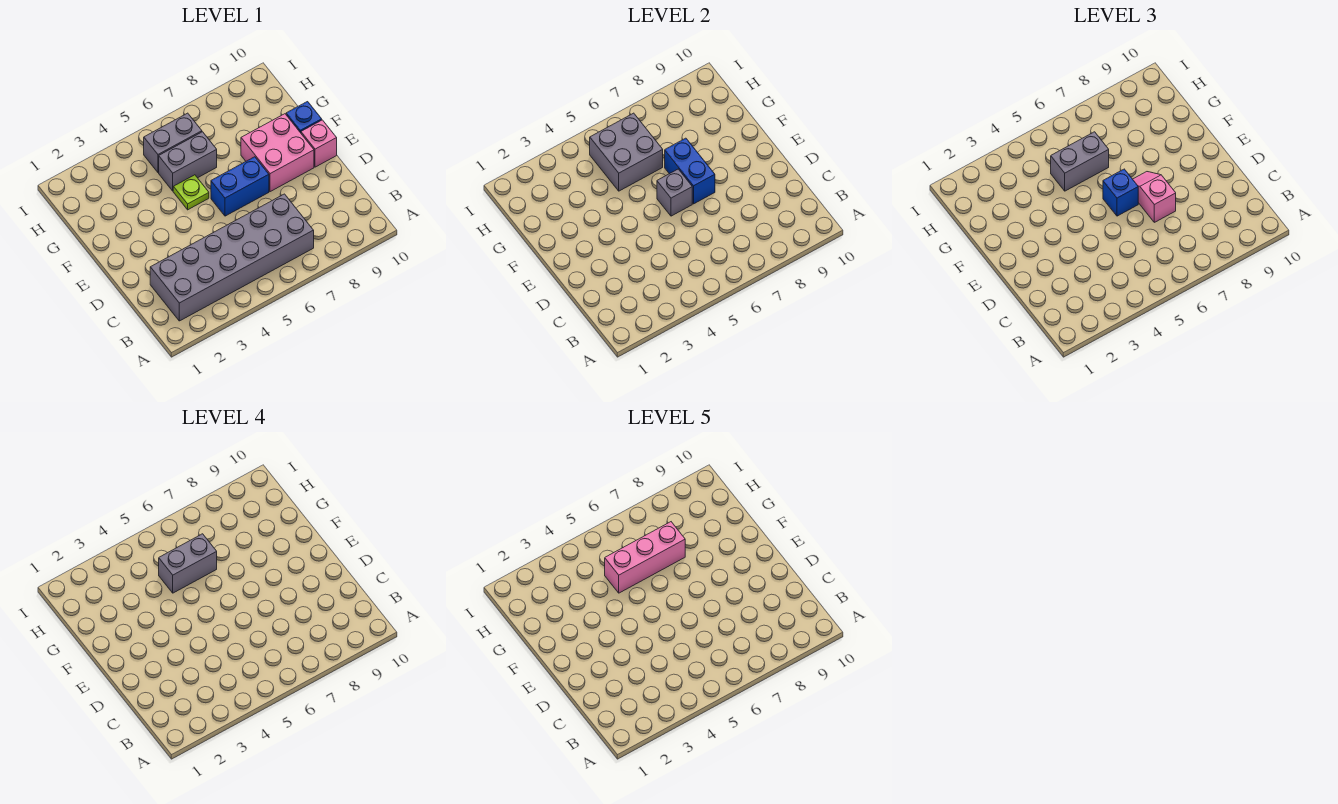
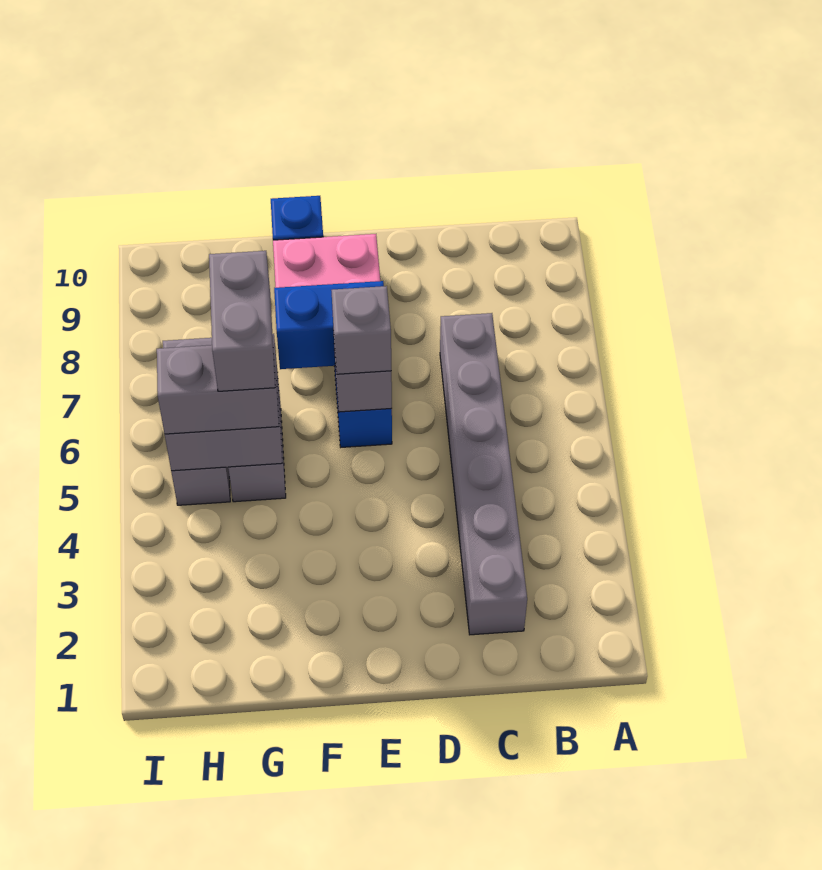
grey brick B2:C7 level 1 -> grey brick C2:C7 level 1
pink slope D7:E7 level 3 top D -> none
blue brick E6 level 3 -> grey brick E6 level 3
pink brick E10 level 1 -> none
lime plate F5 level 1 -> none
grey brick G5:G6 level 3 -> grey brick G5:H5 level 3
pink brick G5:G7 level 5 -> none

